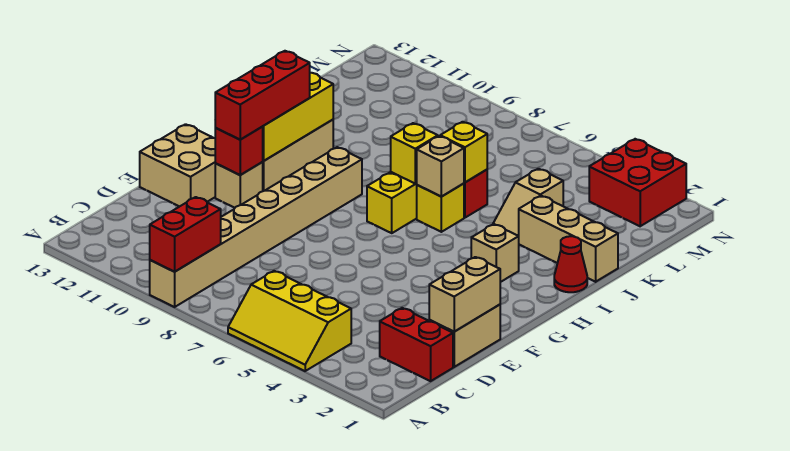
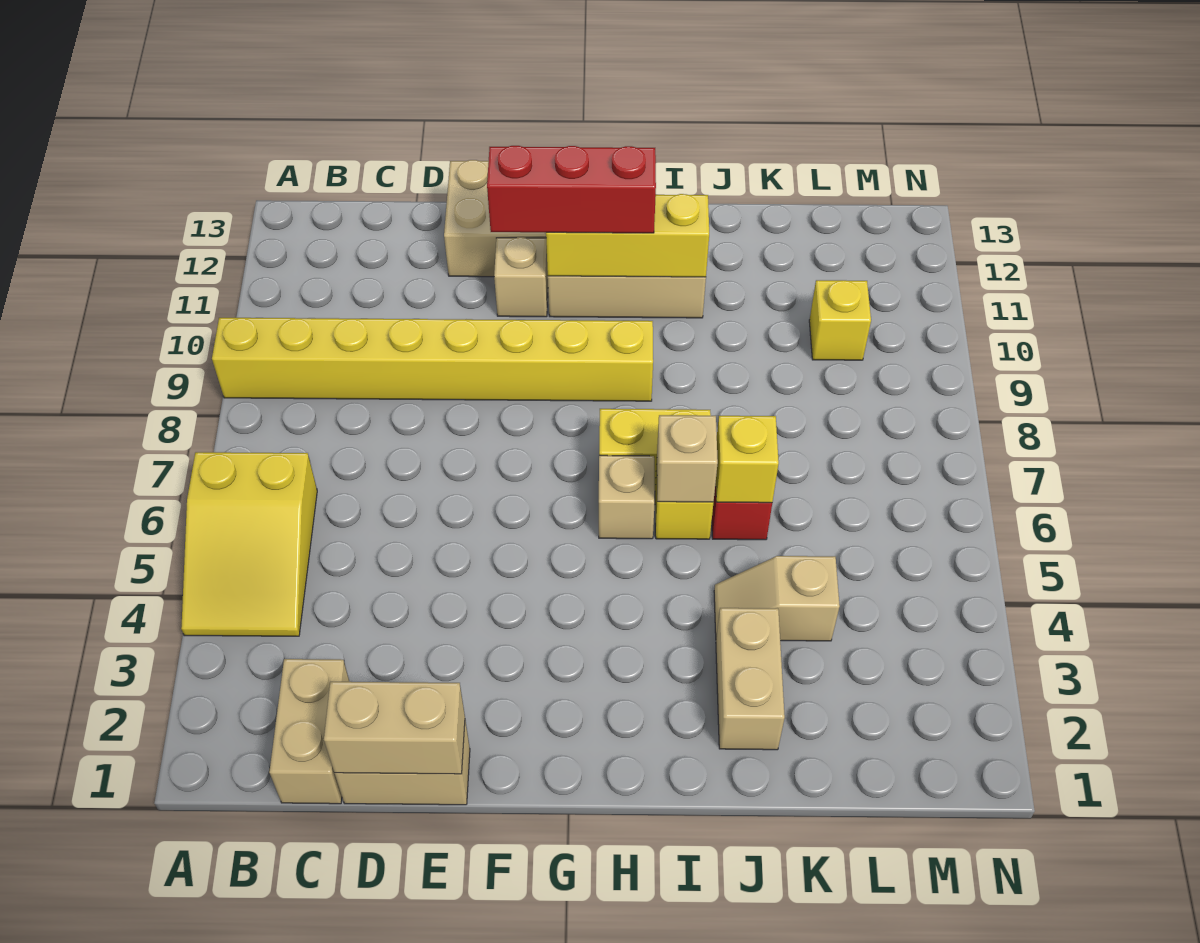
yellow slope A4:B6 level 1 top B -> yellow slope A4:B6 level 1 top 6
tan brick A9:H9 level 1 -> yellow brick A9:H9 level 1
red brick A9:B9 level 2 -> none
red brick C1:C2 level 1 -> tan brick C1:C2 level 1
red brick F11 level 2 -> none
tan brick H3 level 1 -> tan brick H6 level 1
red cone I1 level 1 -> none
yellow brick I7 level 2 -> yellow brick L10 level 1
tan brick J1:J3 level 1 -> tan brick J2:J3 level 1
red brick M2:N3 level 1 -> none

